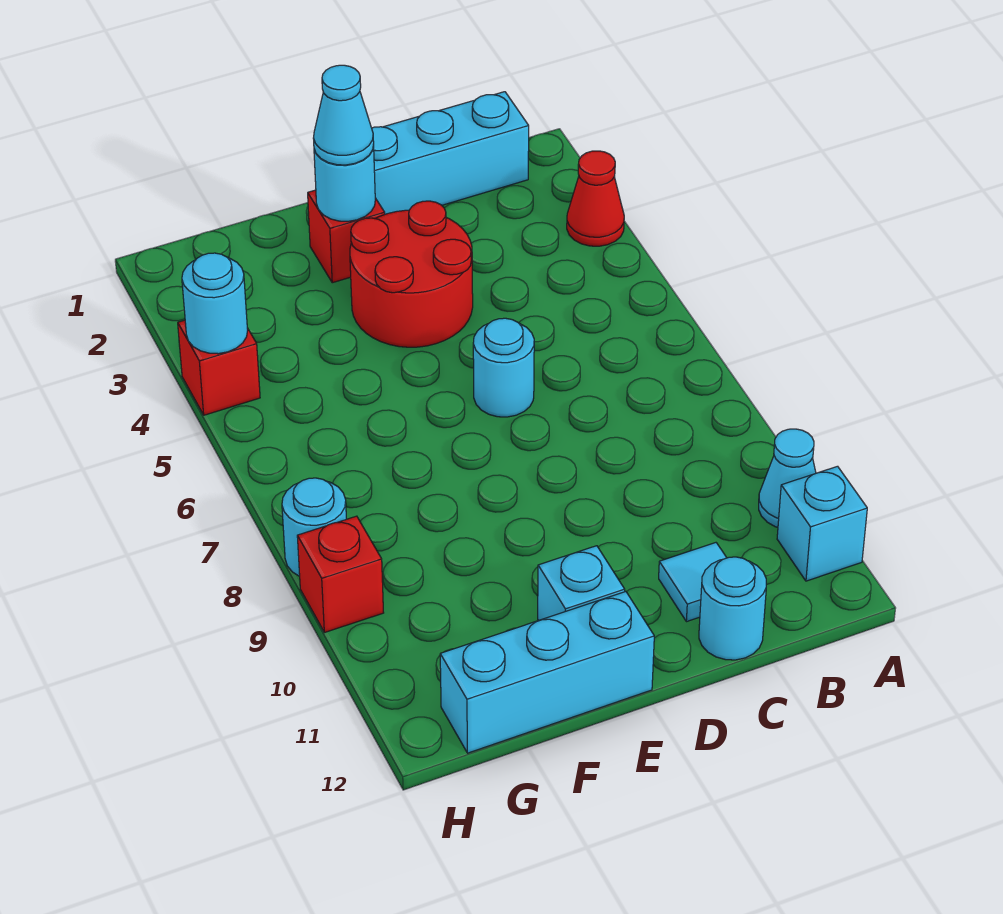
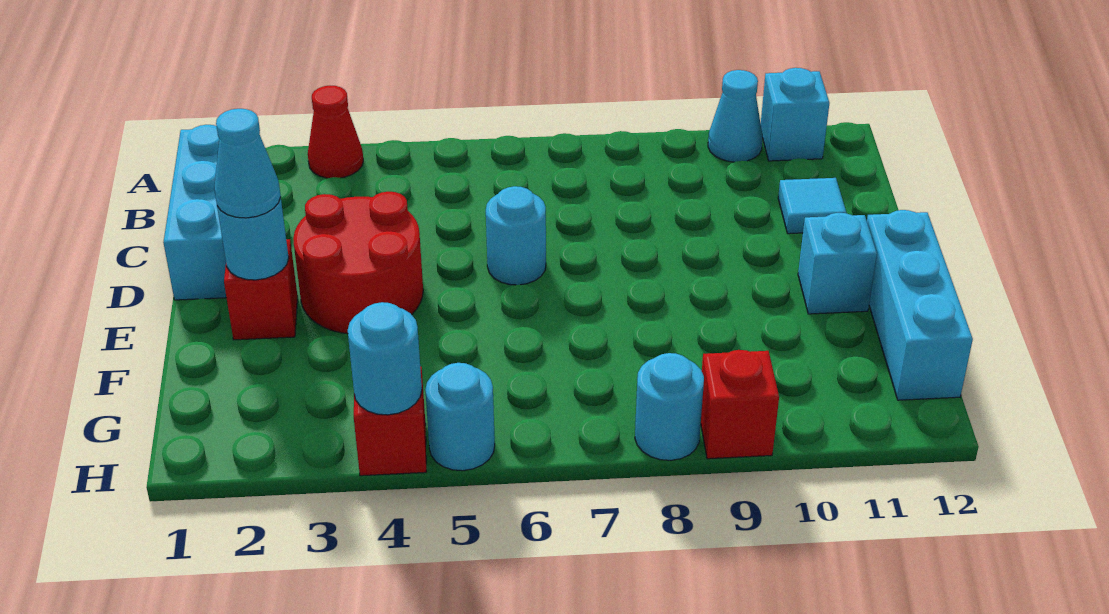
cyan round brick C12 level 1 -> cyan round brick H5 level 1

